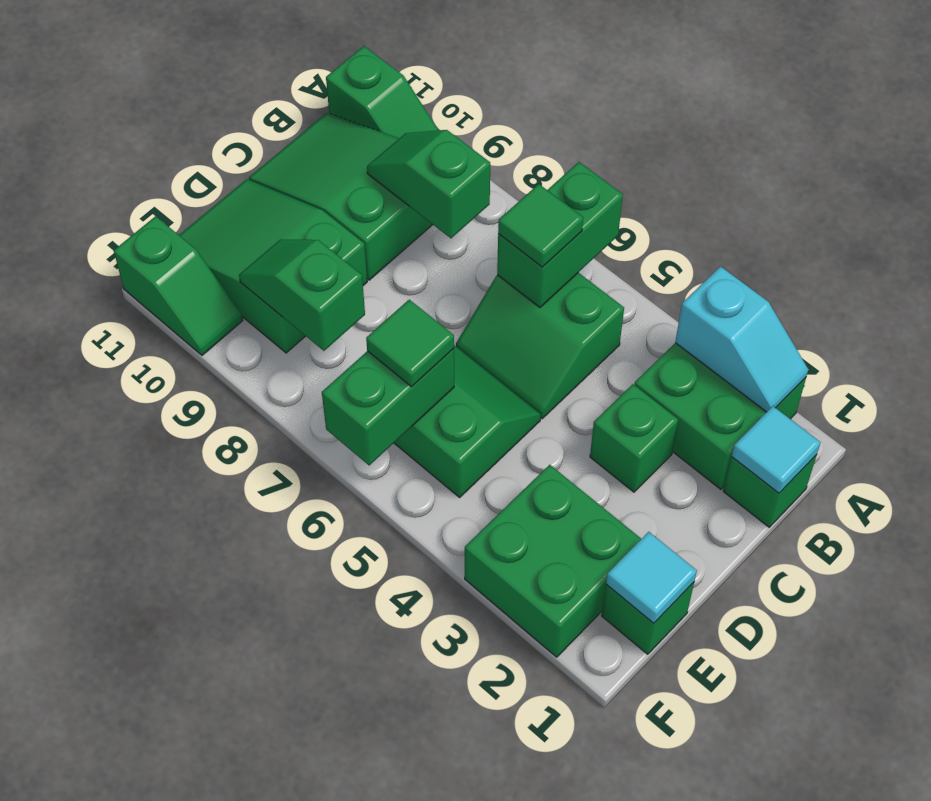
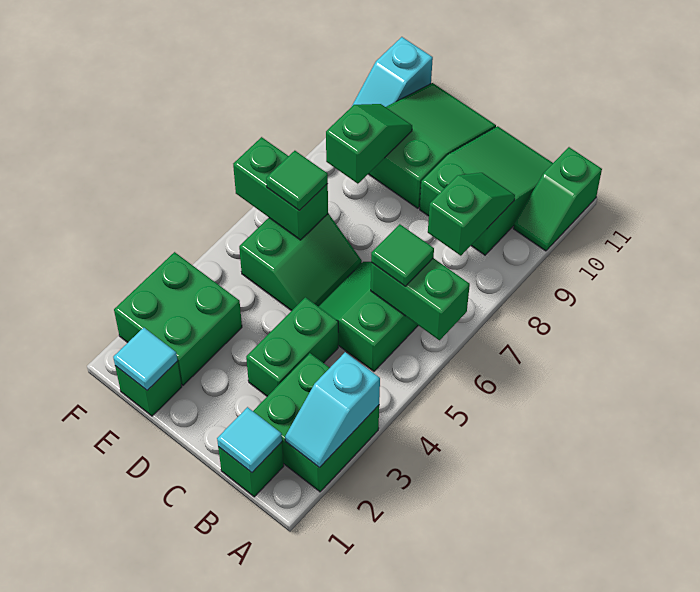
green brick C3 level 1 -> green brick C3:C4 level 1
green slope F10:F11 level 1 top 11 -> cyan slope F10:F11 level 1 top 11

